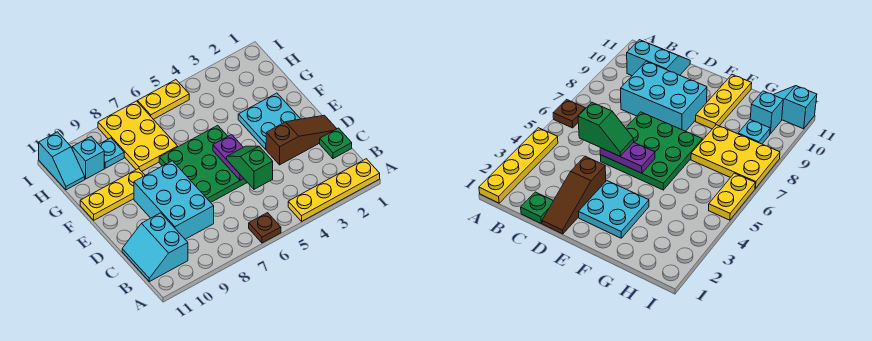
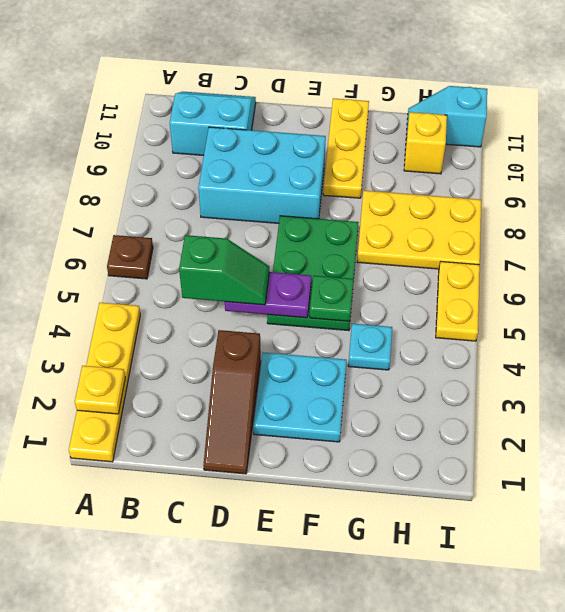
none -> yellow plate A2 level 2
green plate C1 level 1 -> green plate F5 level 2
green plate D5:F7 level 1 -> green plate E5:F7 level 1
cyan plate H9 level 1 -> cyan plate G4 level 1
cyan brick H10 level 1 -> yellow brick H10 level 1

